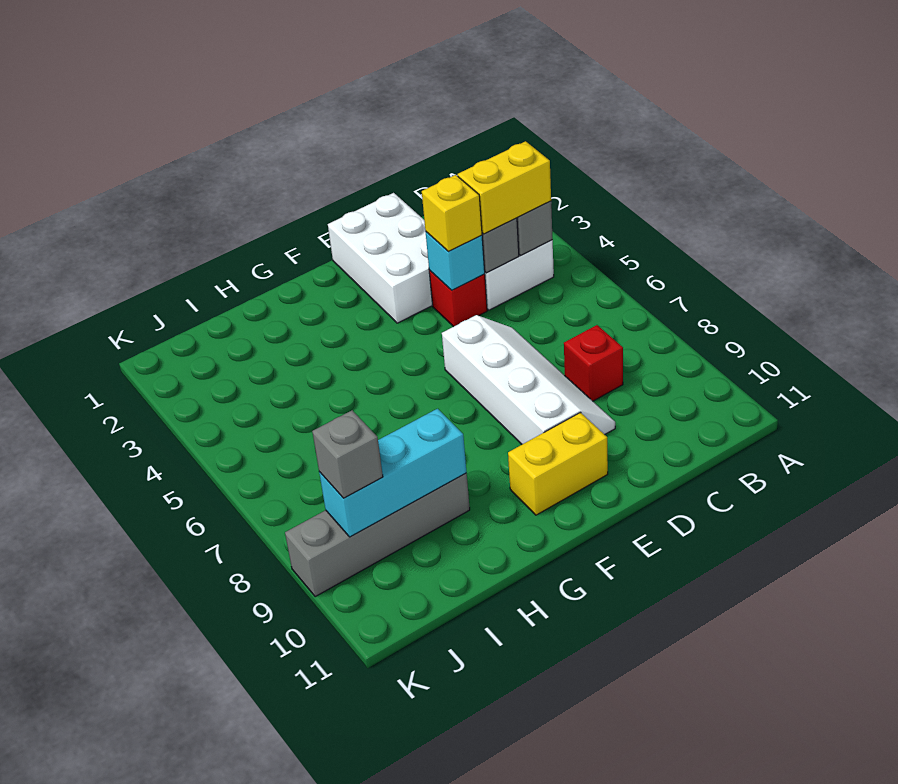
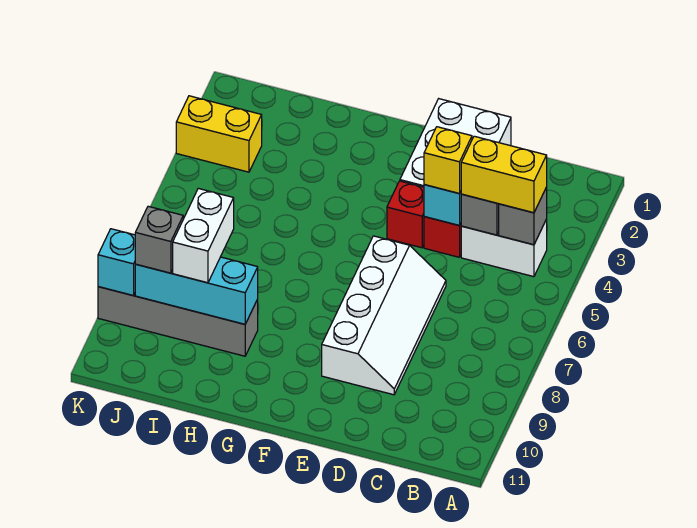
red brick C8 level 1 -> red brick E4 level 1
yellow brick E10:F10 level 1 -> yellow brick J3:K3 level 1
none -> white brick I8:I9 level 3
none -> cyan brick K9 level 2

